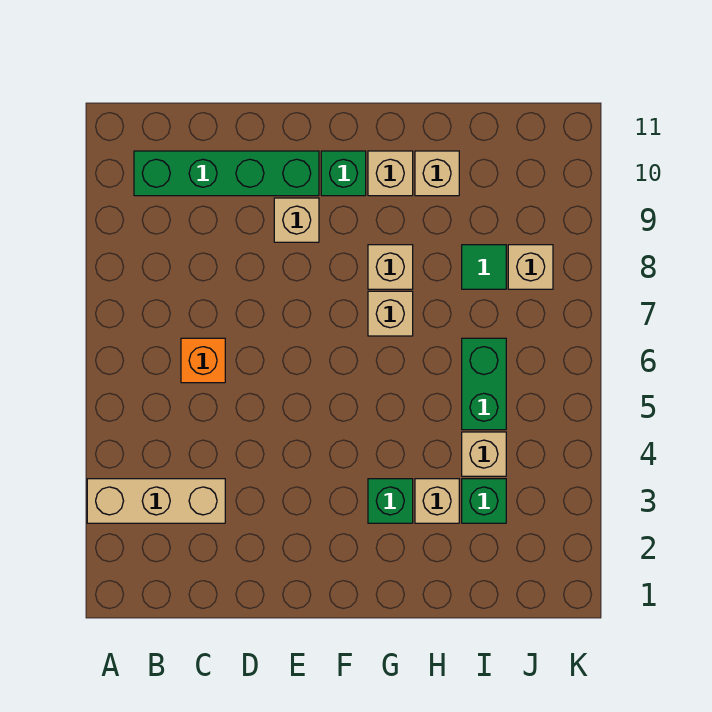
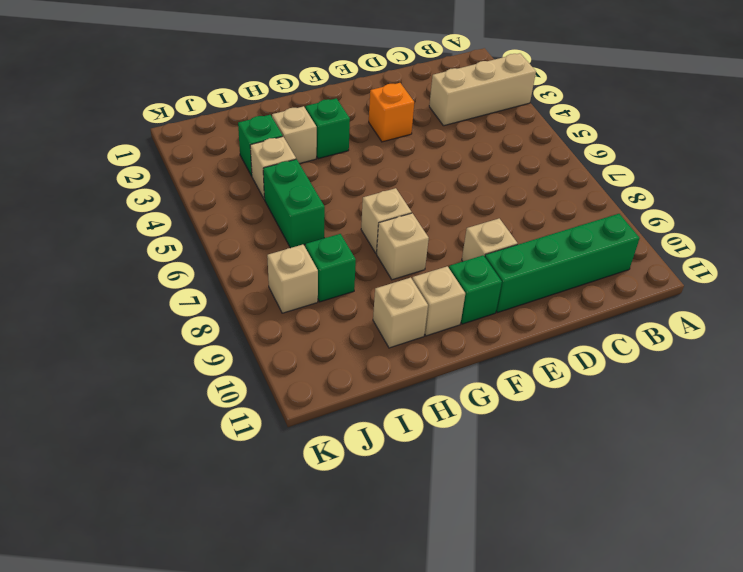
orange brick C6 level 1 -> orange brick E3 level 1
green tile I8 level 1 -> green brick I8 level 1

